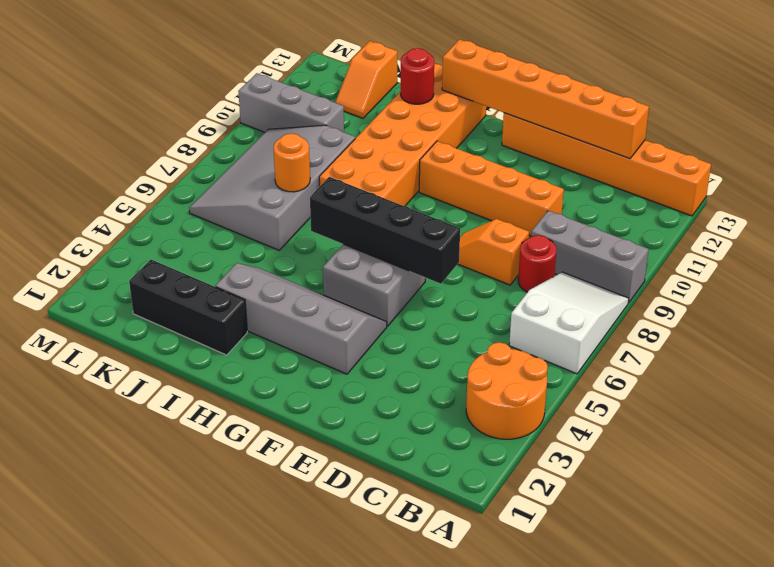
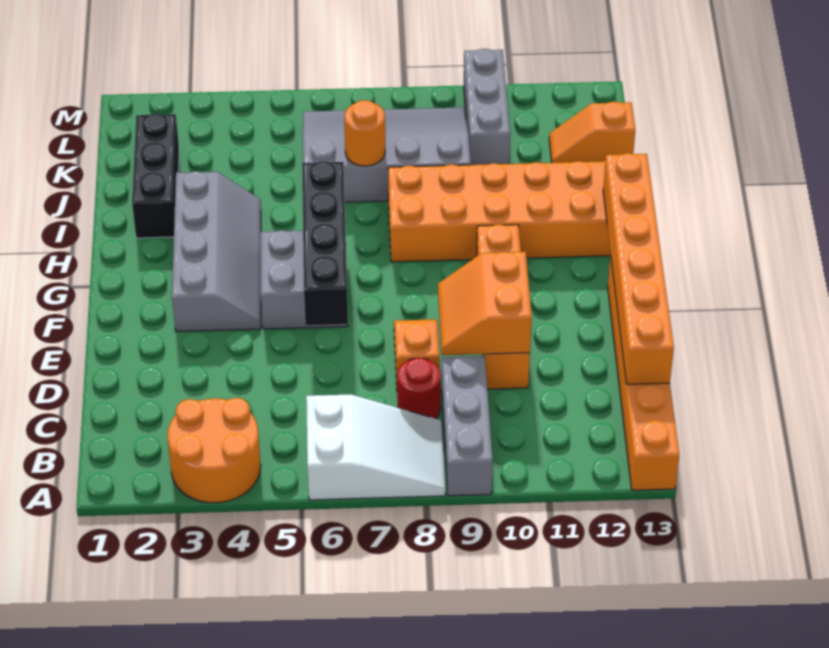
none -> orange slope D9:E10 level 2 top 10
red round brick I12 level 2 -> none

